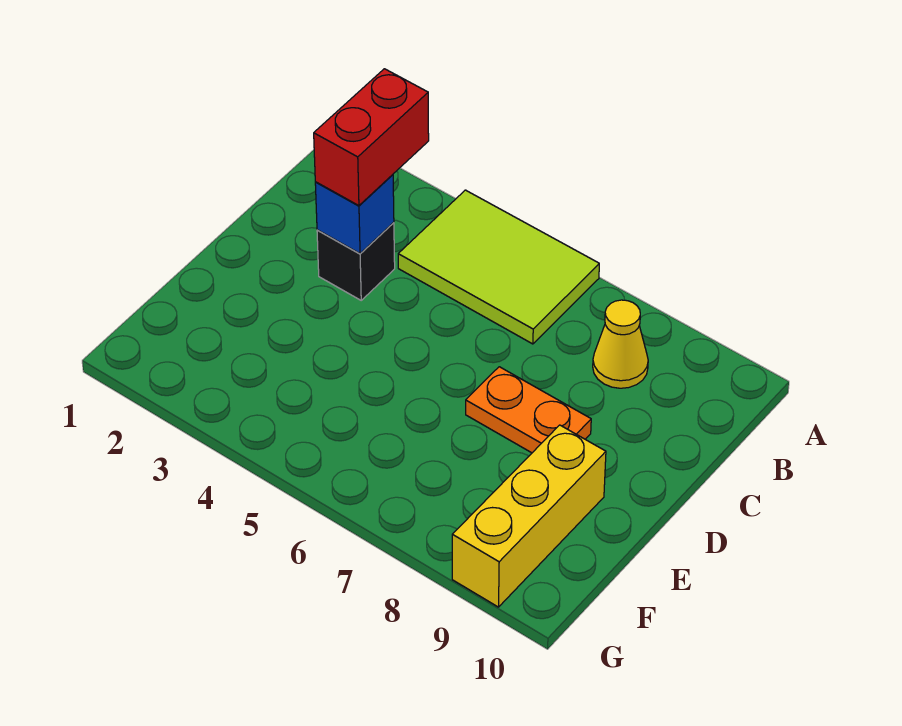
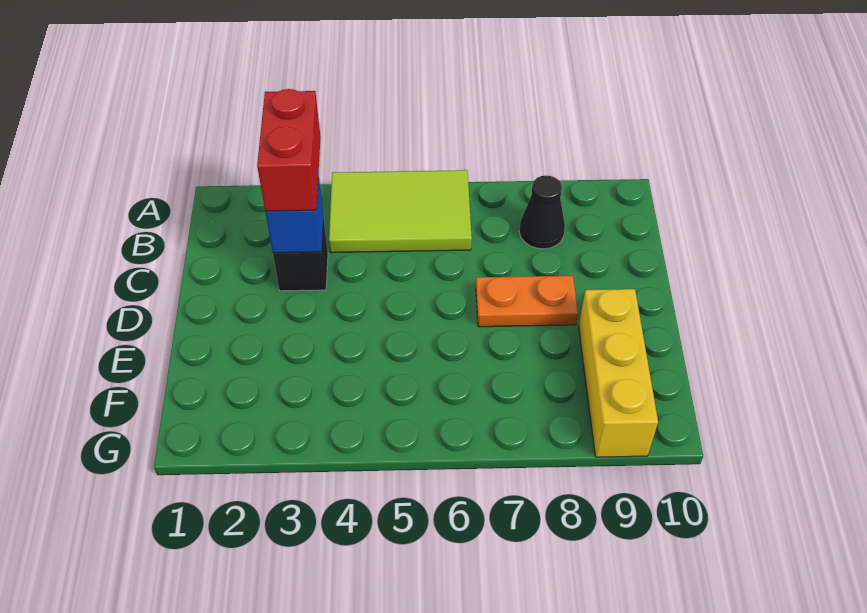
yellow cone B8 level 1 -> black cone B8 level 1

